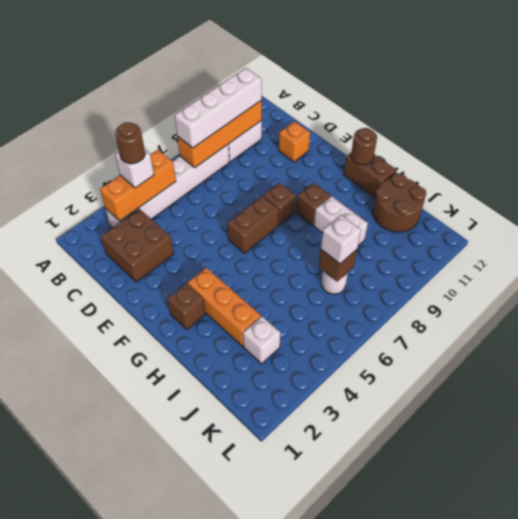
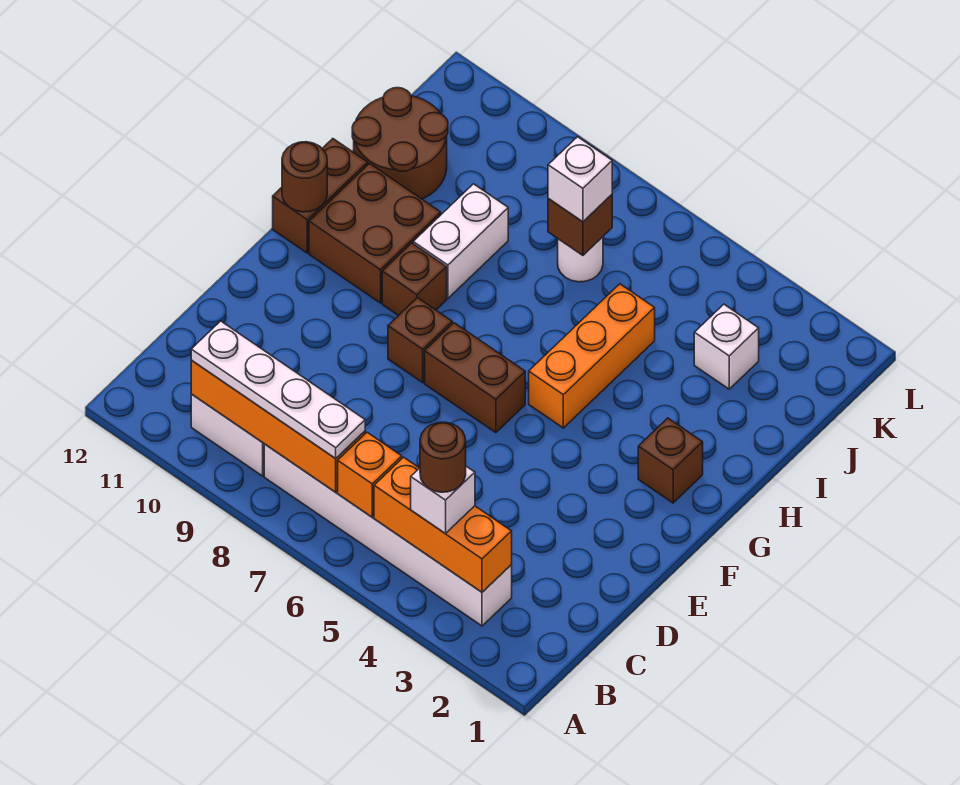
white brick B7:B10 level 3 -> white plate B7:B10 level 3
brown brick C2:D3 level 1 -> brown brick G10:H11 level 1
orange brick D11 level 1 -> orange brick B6 level 2
orange brick G3:I3 level 1 -> orange brick G5:I5 level 1

